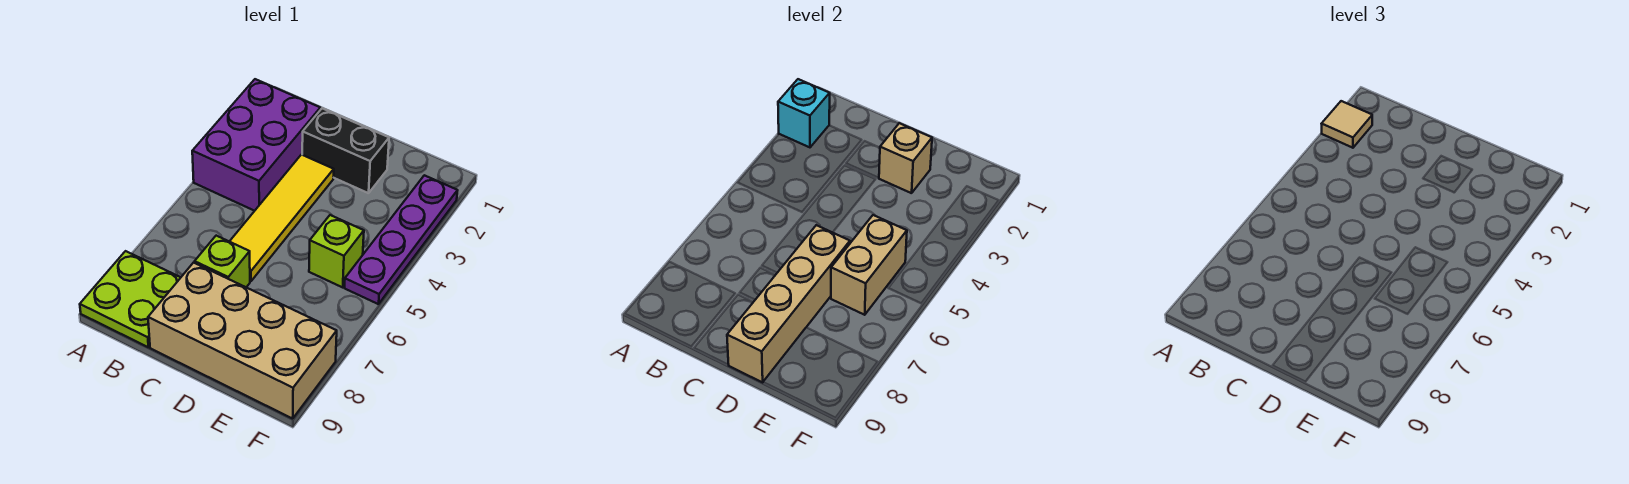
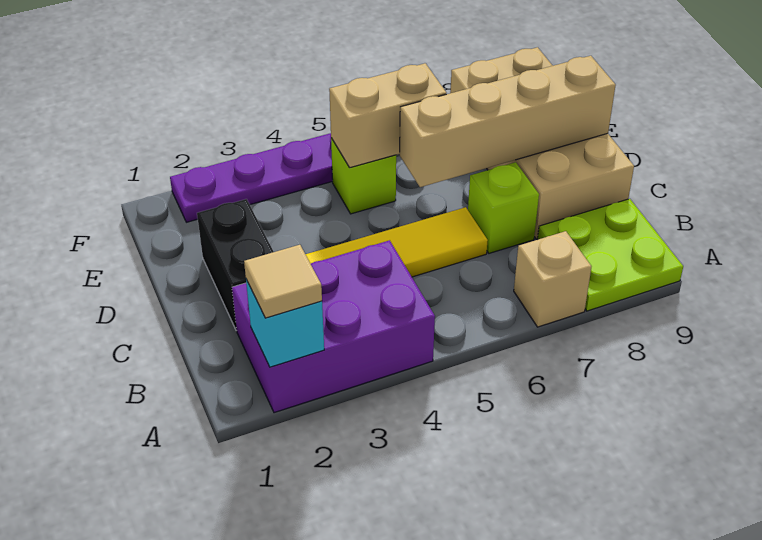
tan brick D2 level 2 -> tan brick A7 level 1

